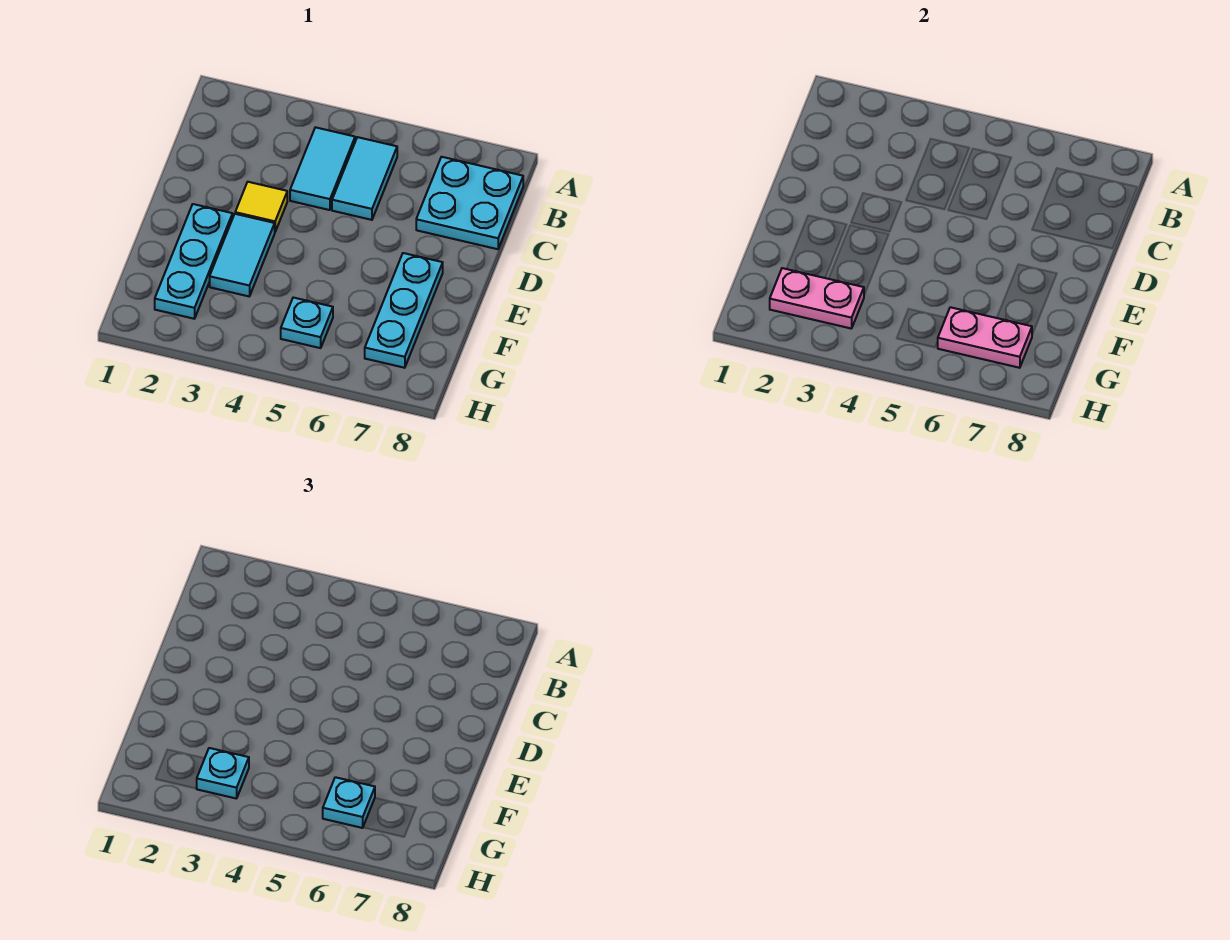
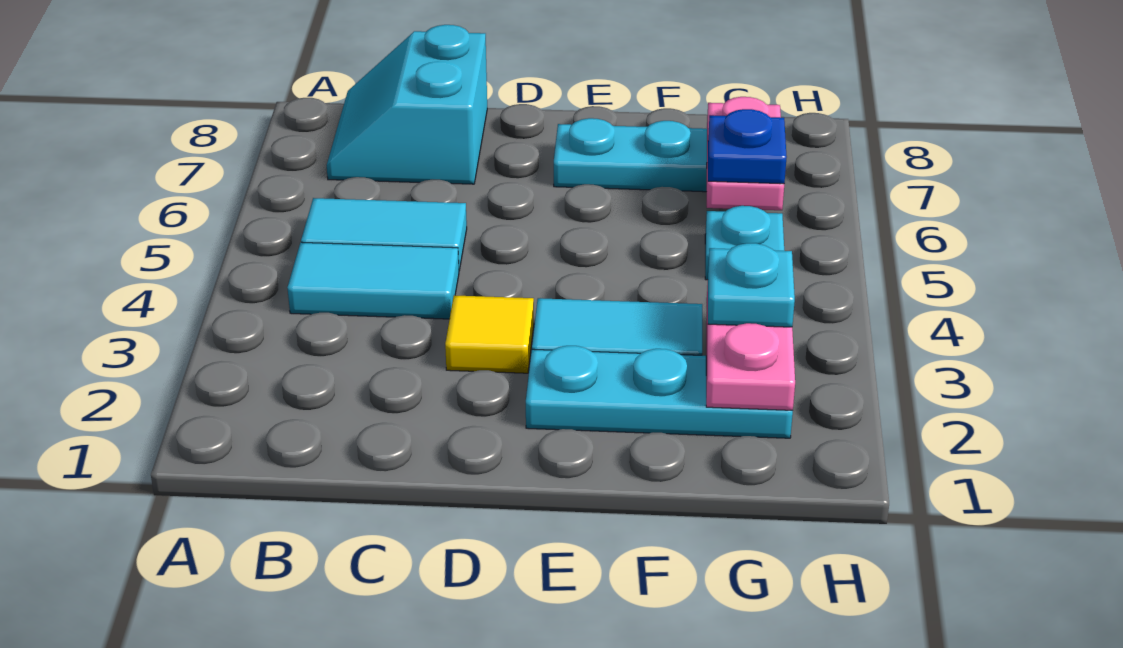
cyan plate B7:C8 level 1 -> cyan slope B7:C8 level 1 top C
cyan plate G6 level 3 -> blue plate G6 level 3

